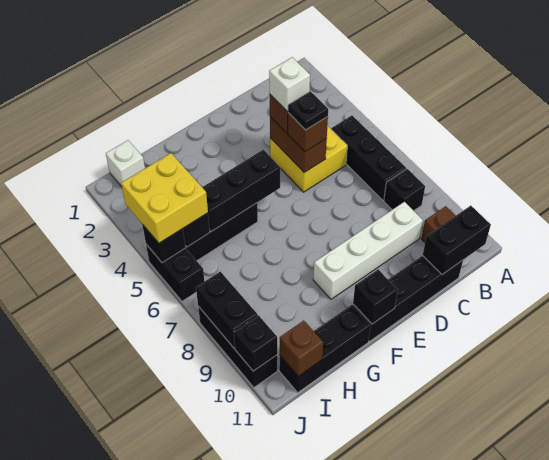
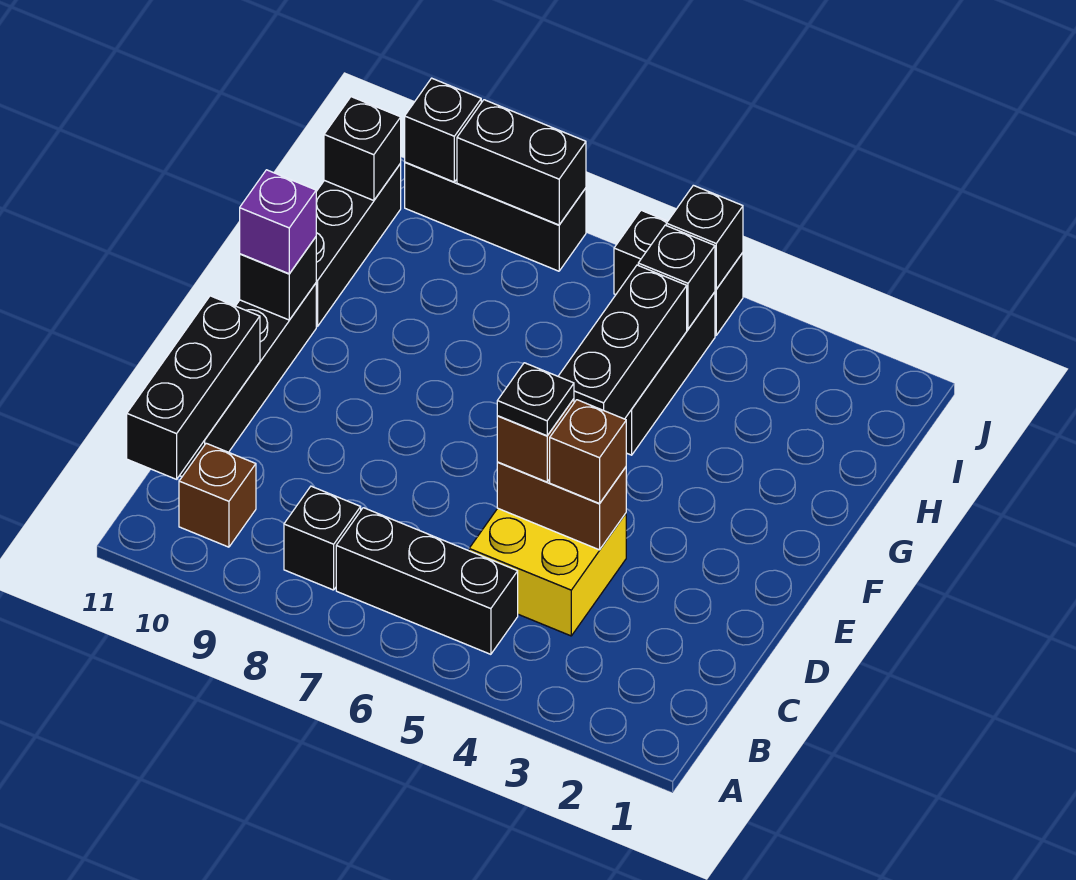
black brick B11:C11 level 2 -> black brick B11:D11 level 2
white brick C9:F9 level 1 -> none
white brick D4 level 4 -> none
none -> purple brick F11 level 3
white brick I1 level 1 -> none
yellow brick I4:J5 level 3 -> none
brown brick I11 level 2 -> black brick I11 level 2

